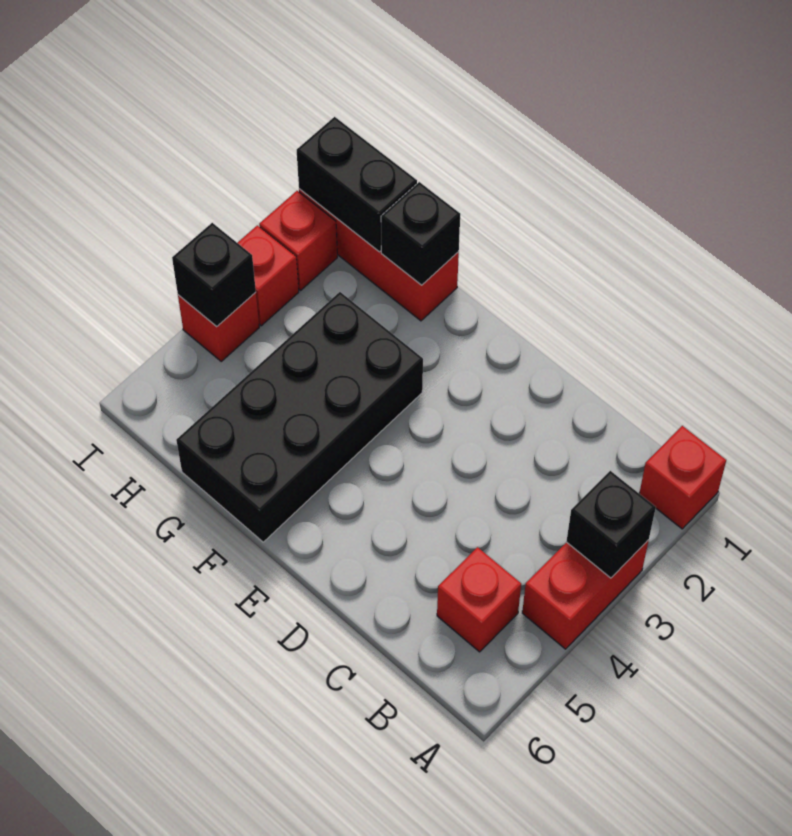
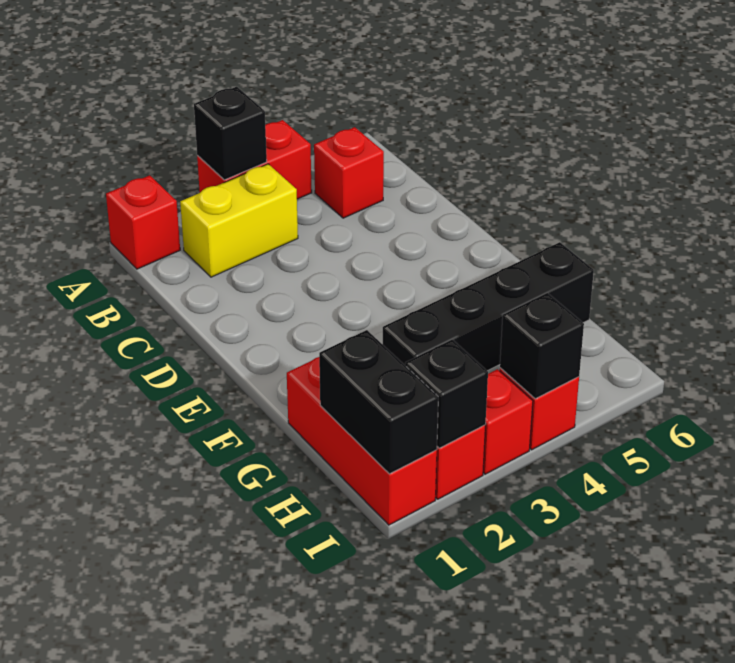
none -> yellow brick B2:B3 level 1
black brick F3:G6 level 1 -> black brick G3:G6 level 1
black brick G1 level 2 -> black brick I2 level 2

